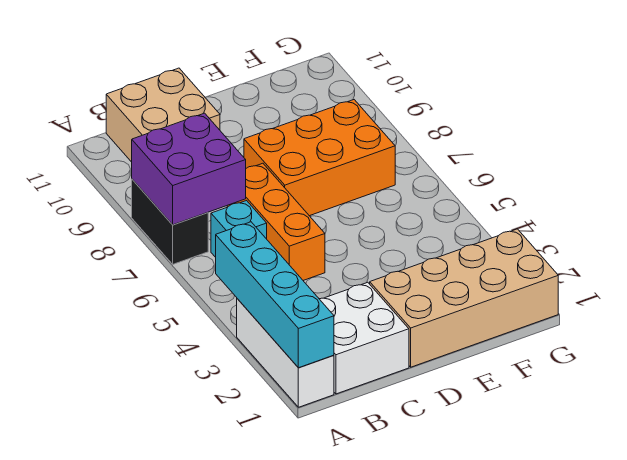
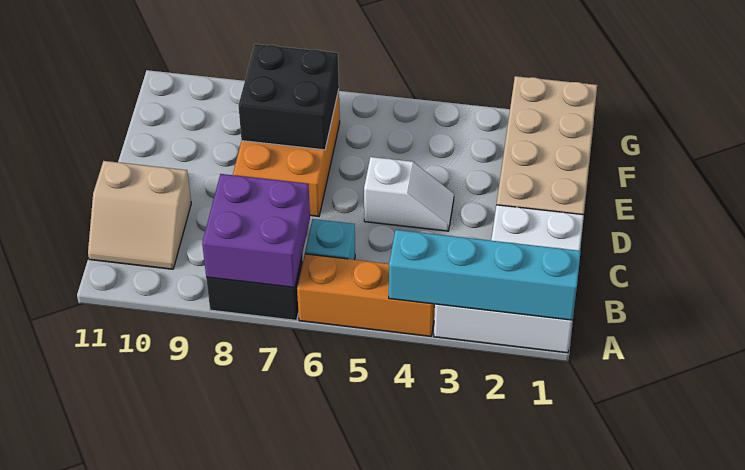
tan brick B10:C11 level 1 -> tan slope B10:C11 level 1 top C
orange brick C5:C7 level 1 -> orange brick A4:A6 level 1
none -> white slope D4:D5 level 1 top 5
none -> black brick E7:F8 level 2

